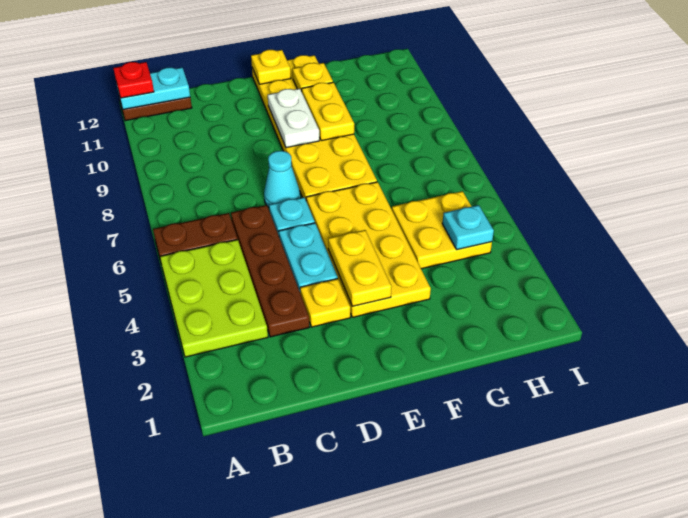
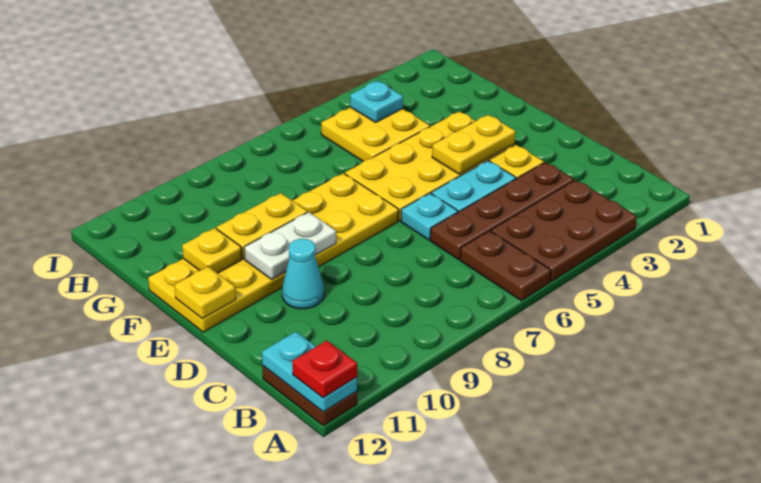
lime plate A3:B5 level 1 -> brown plate A3:B5 level 1
cyan cone D7 level 1 -> cyan cone D10 level 1

